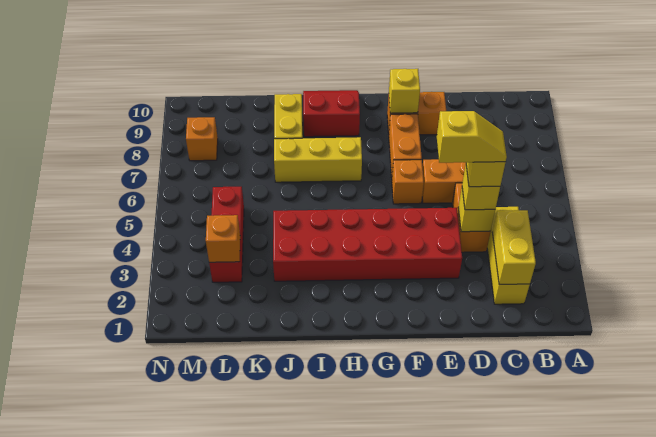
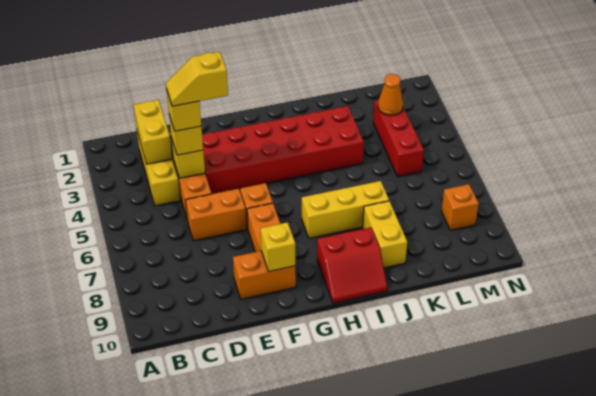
orange brick L3 level 2 -> orange cone L3 level 2

